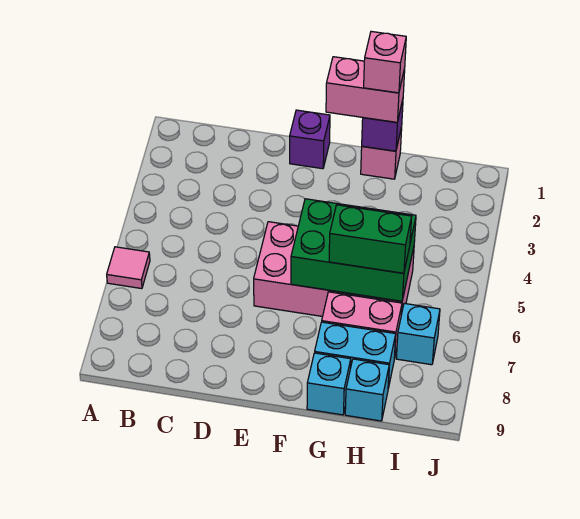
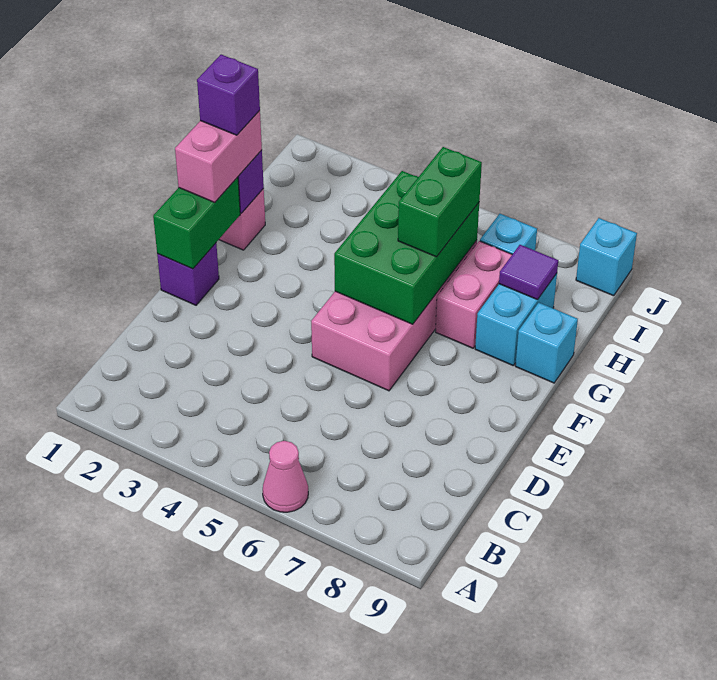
pink tile A6 level 1 -> pink cone A6 level 1
none -> green brick E1:F1 level 2
pink brick G1 level 4 -> purple brick G1 level 4
none -> purple tile H8 level 2
cyan brick H9 level 1 -> cyan brick J9 level 1

